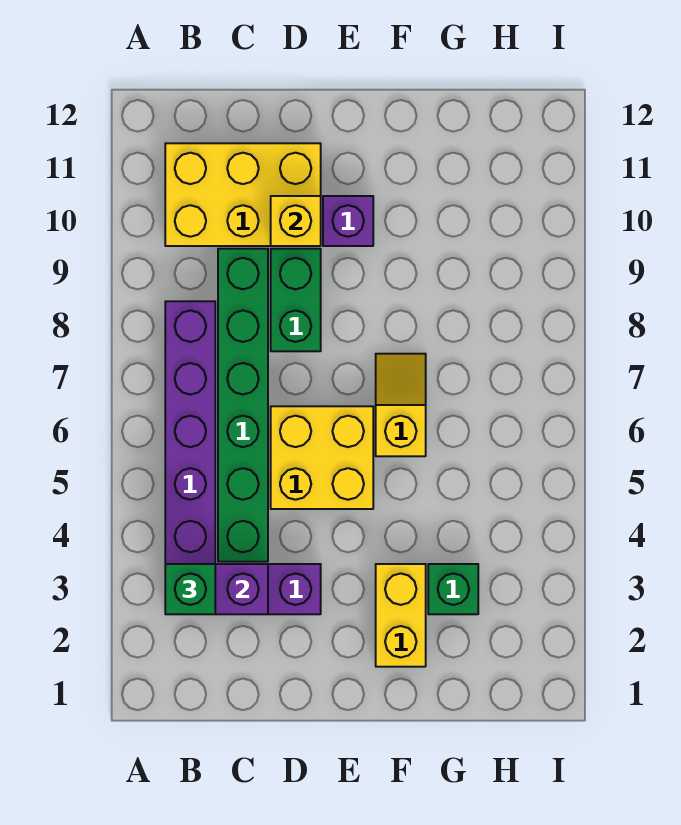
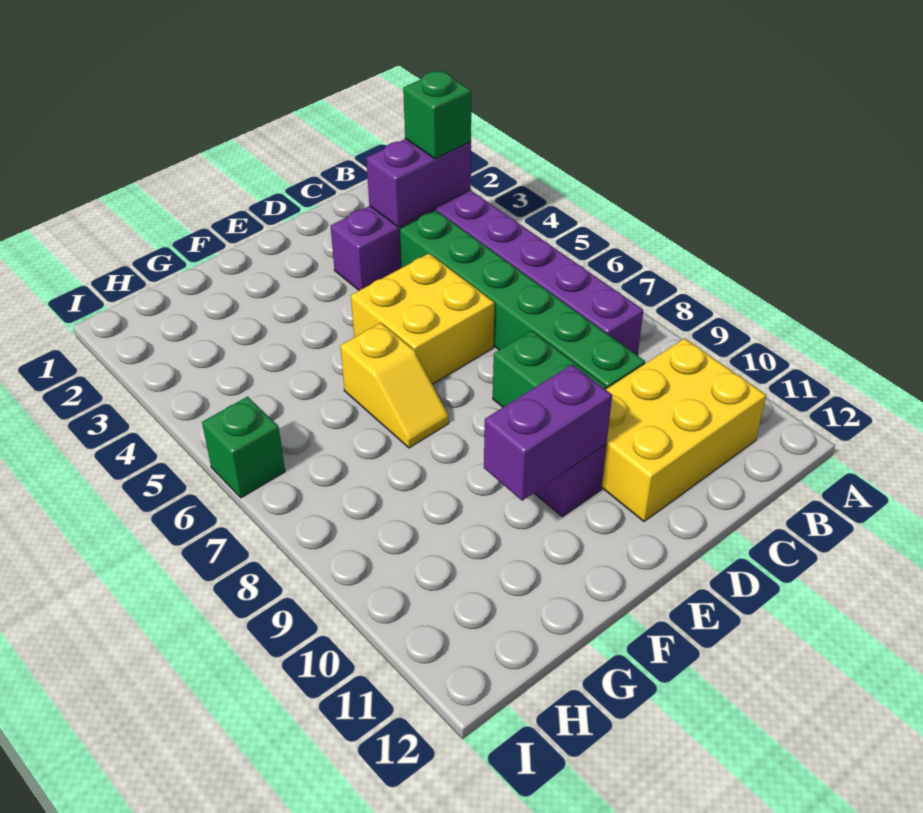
yellow brick D10 level 2 -> none
none -> purple brick E10:F10 level 2
yellow brick F2:F3 level 1 -> none
green brick G3 level 1 -> green brick I6 level 1

